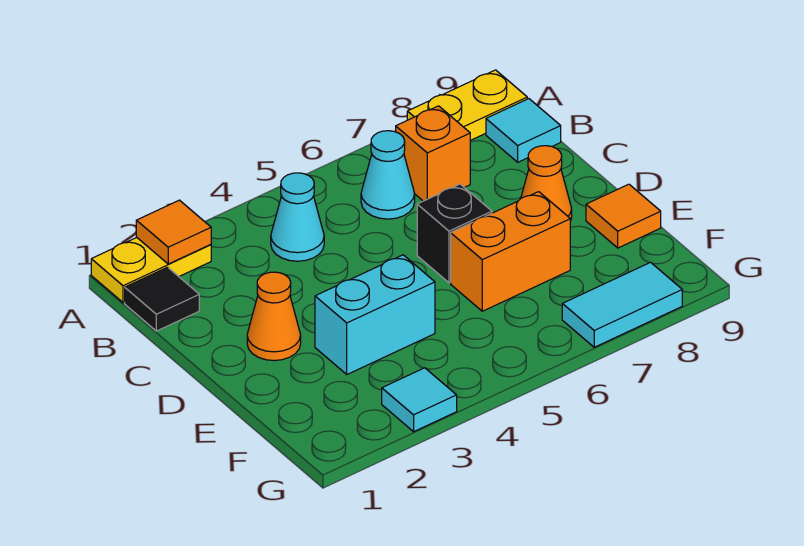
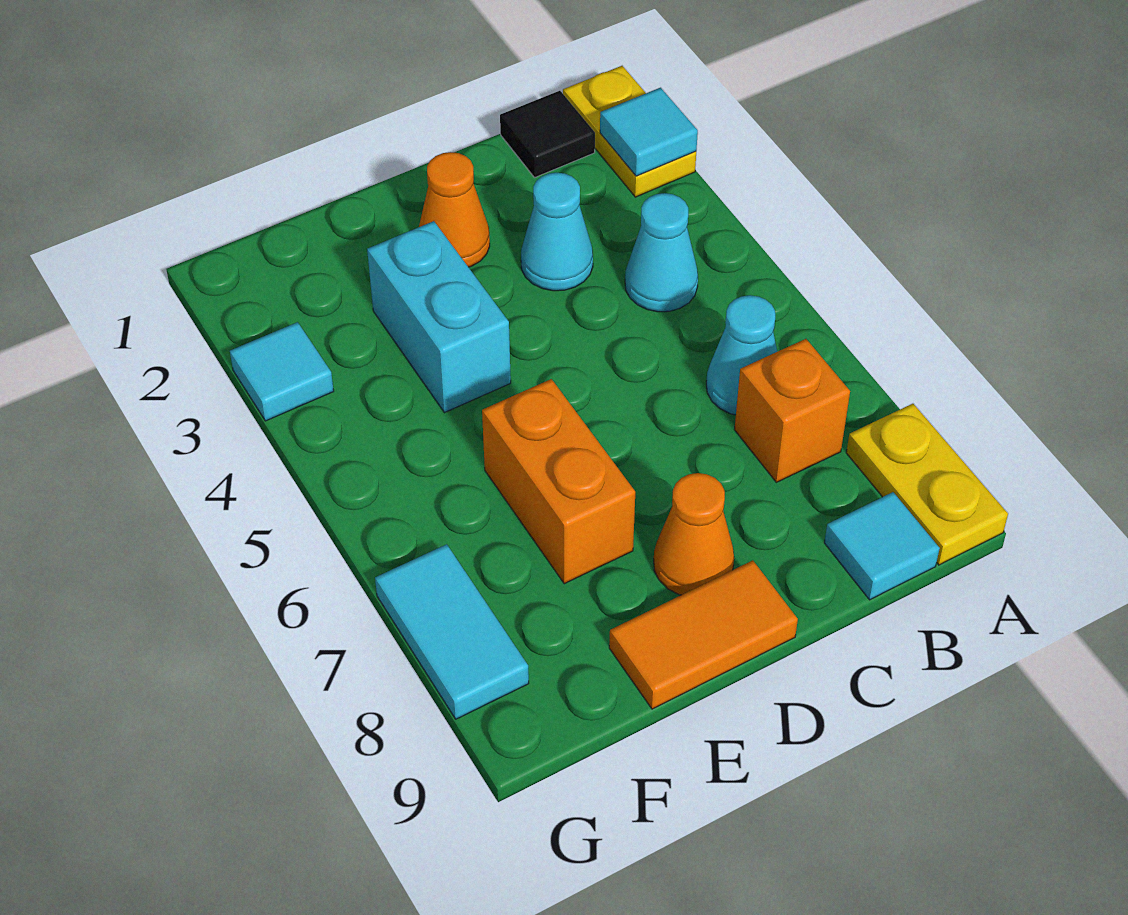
orange tile A2 level 2 -> cyan tile A2 level 2
none -> cyan cone C3 level 1
black brick D6 level 1 -> none
orange tile E9 level 1 -> orange tile D9:E9 level 1

